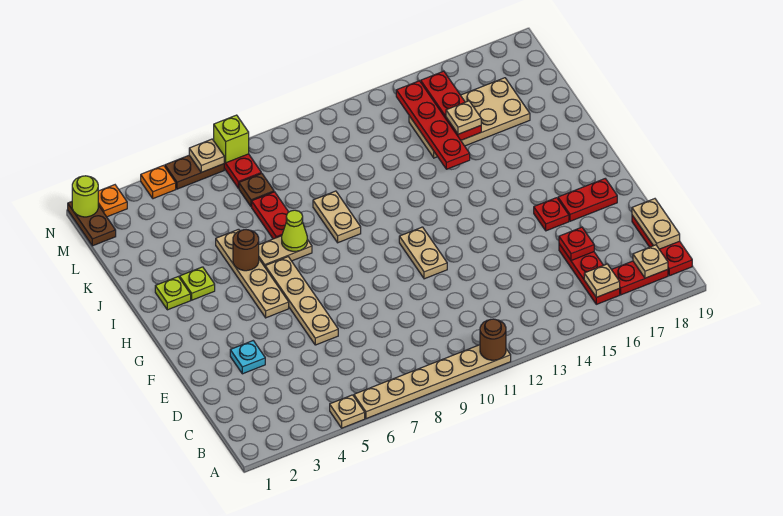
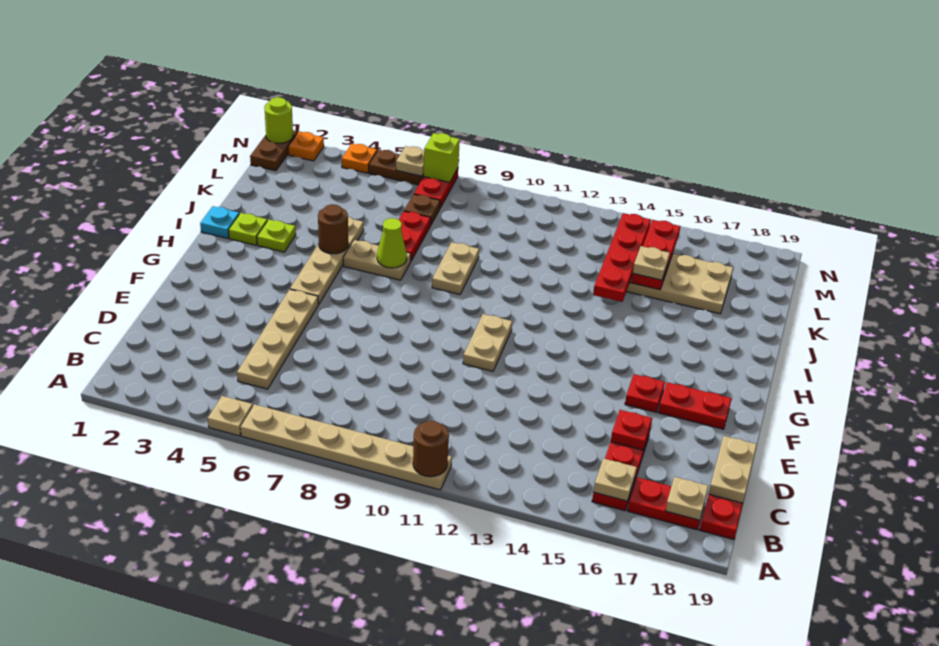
cyan plate E3 level 1 -> cyan plate I1 level 1
tan plate E6:H6 level 1 -> tan plate C5:F5 level 1

